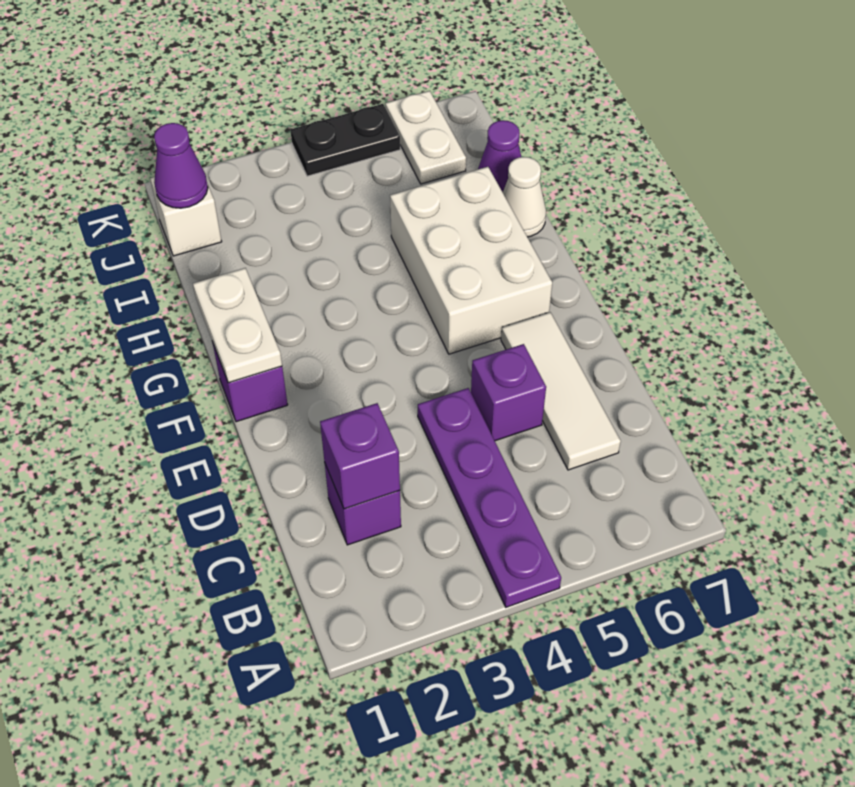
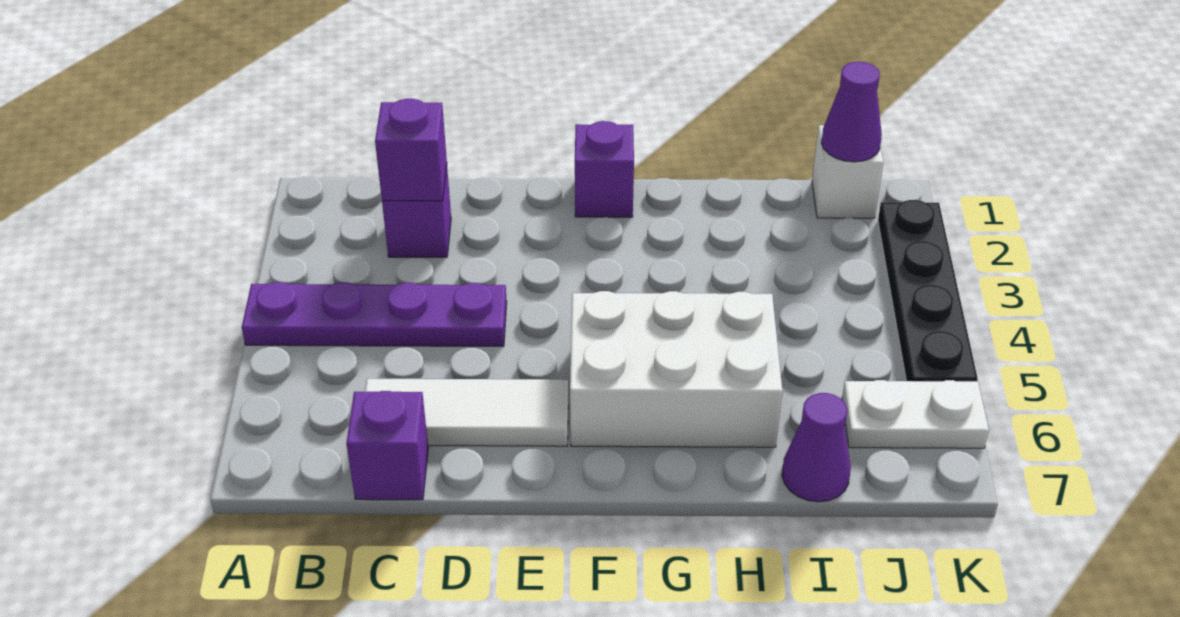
purple brick D5 level 1 -> purple brick C7 level 1
white plate F1:G1 level 2 -> none
white cone H7 level 1 -> none
black plate K4:K5 level 1 -> black plate K2:K5 level 1

